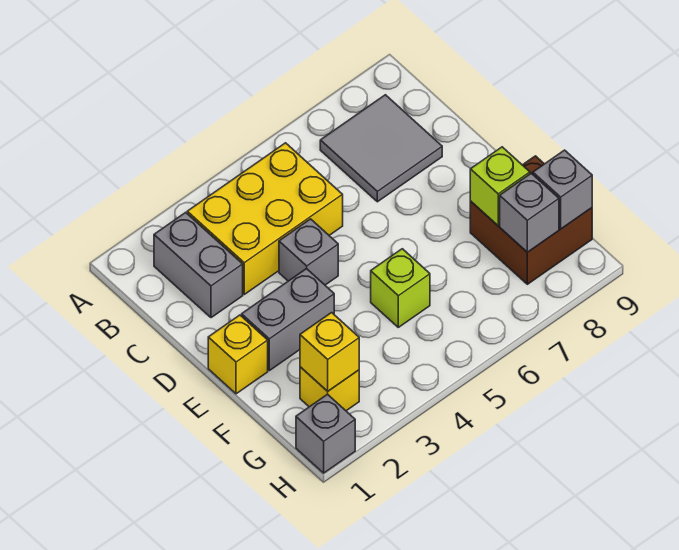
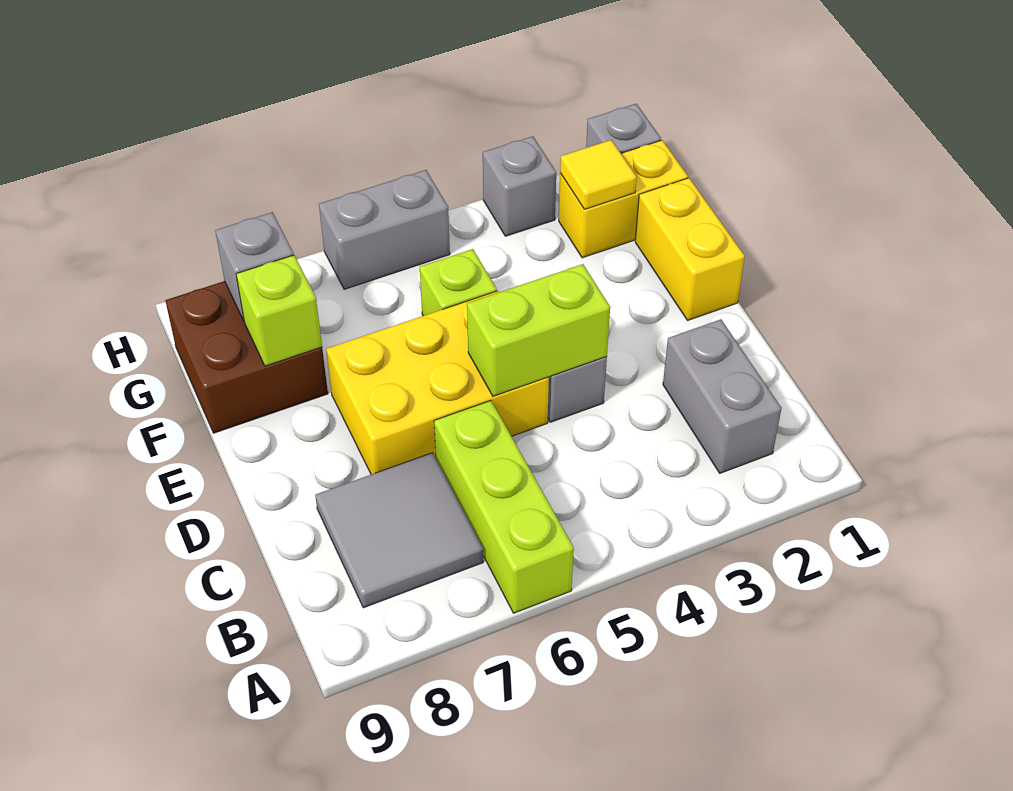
none -> lime brick A6:C6 level 1
yellow brick B3:C5 level 1 -> yellow brick D5:E7 level 1
none -> lime brick D4:D5 level 2
yellow brick E1 level 1 -> yellow brick E1:F1 level 1
grey brick E2:E3 level 1 -> grey brick H5:H6 level 1
yellow brick G2 level 1 -> yellow brick G1:G2 level 1
yellow brick G2 level 2 -> yellow tile G2 level 2
grey brick G9 level 2 -> grey brick H3 level 1

